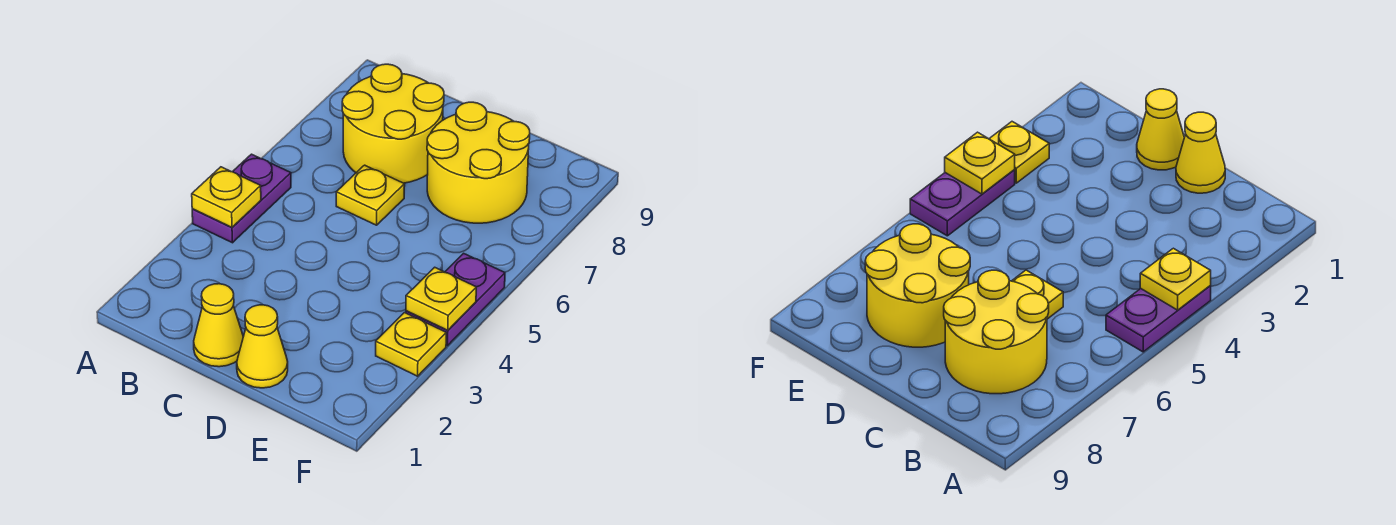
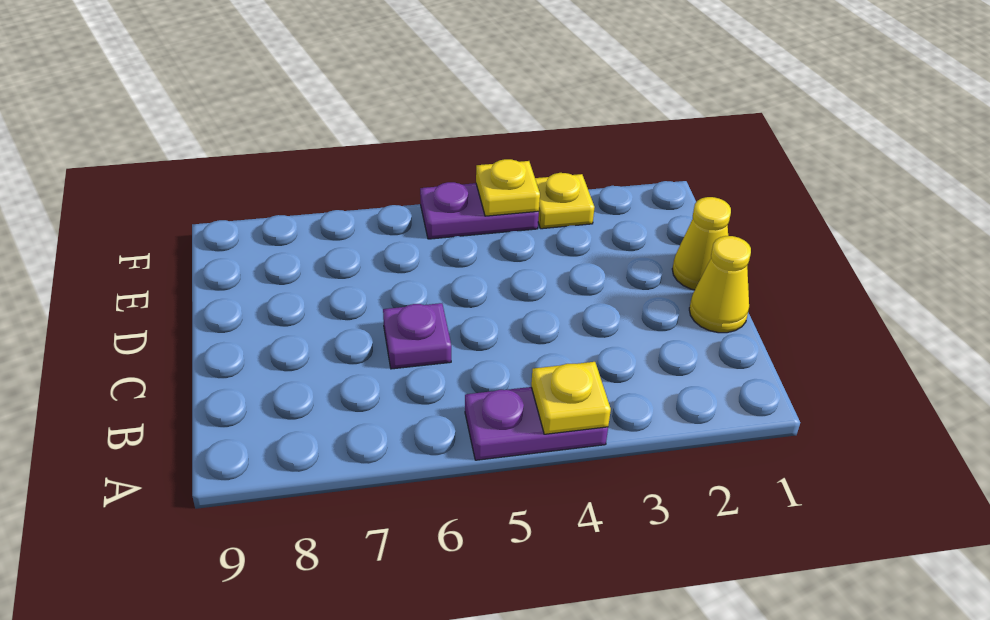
yellow round brick B7:C8 level 1 -> none
yellow plate C6 level 1 -> purple plate C6 level 1
yellow round brick D7:E8 level 1 -> none

